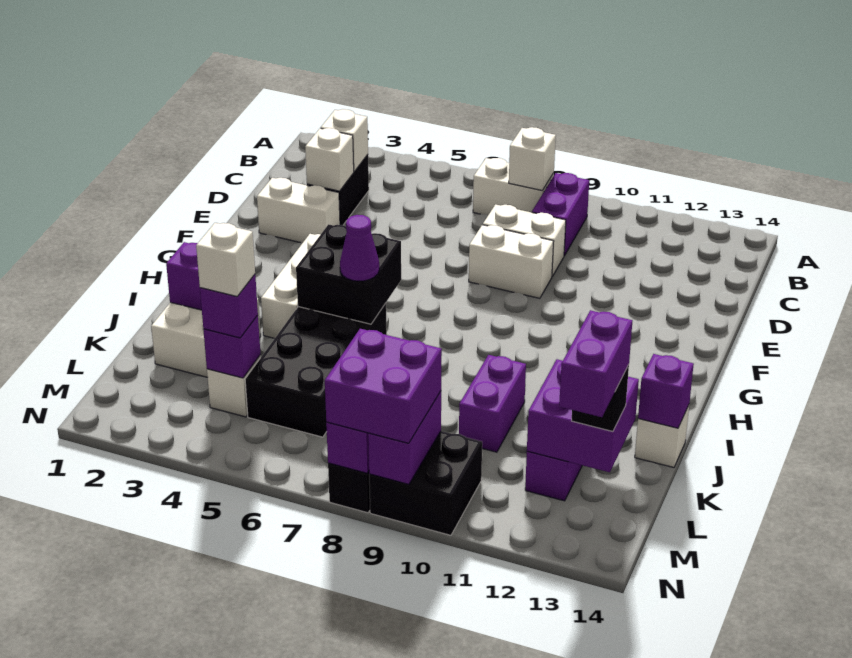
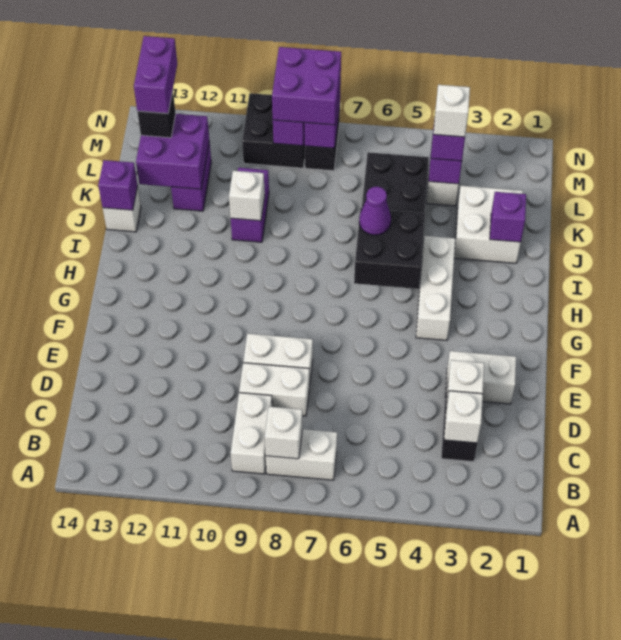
purple brick B9:C9 level 1 -> white brick B9:C9 level 1
none -> white brick J10 level 2

